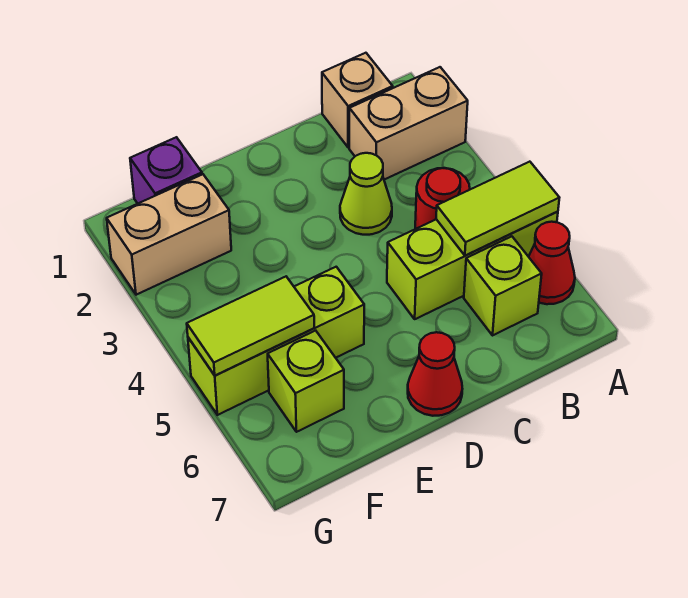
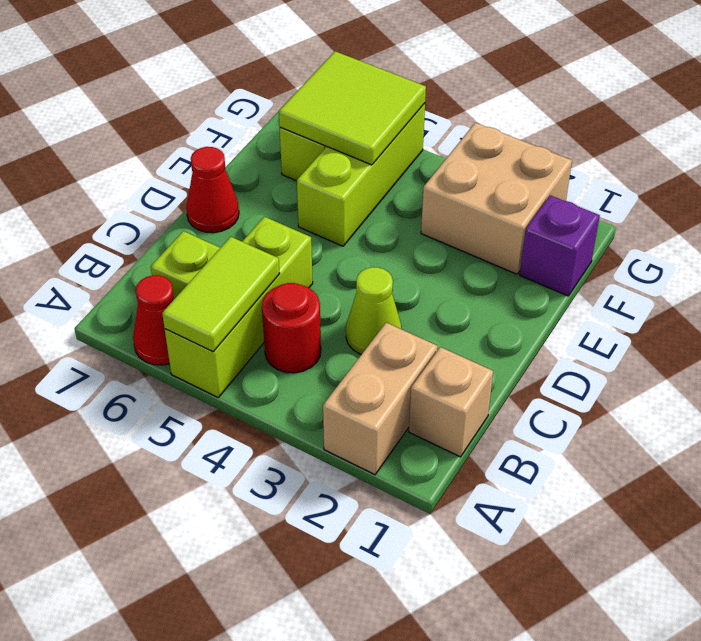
tan brick F2:G2 level 1 -> tan brick F2:G3 level 1
lime tile F5:G5 level 2 -> lime tile F5:G6 level 2

